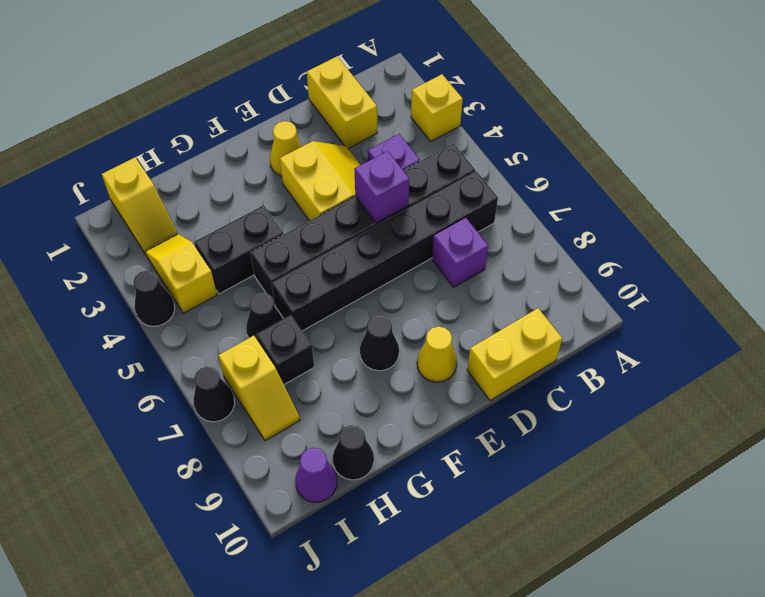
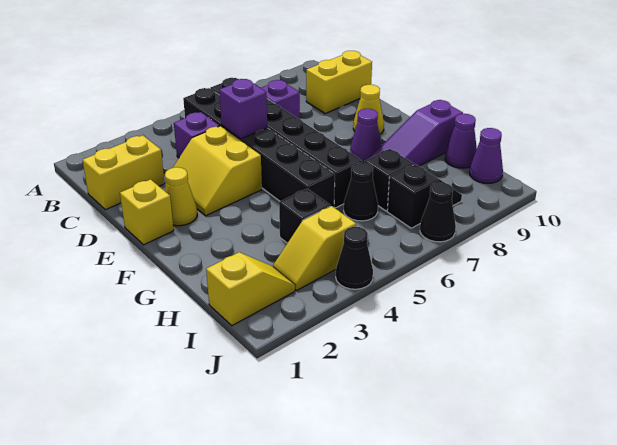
yellow brick A3 level 1 -> yellow brick E1 level 1
yellow brick C10:D10 level 1 -> yellow brick C9:C10 level 1
yellow slope D3:E4 level 1 top E -> yellow slope D3:E4 level 1 top 4
black cone F8 level 1 -> purple cone F8 level 1
black brick G4:H4 level 1 -> black brick H4 level 1
none -> purple slope G8:G10 level 1 top 10
black cone H10 level 1 -> purple cone H10 level 1
yellow slope I7:I8 level 1 top 7 -> black slope I7:I8 level 1 top 7

